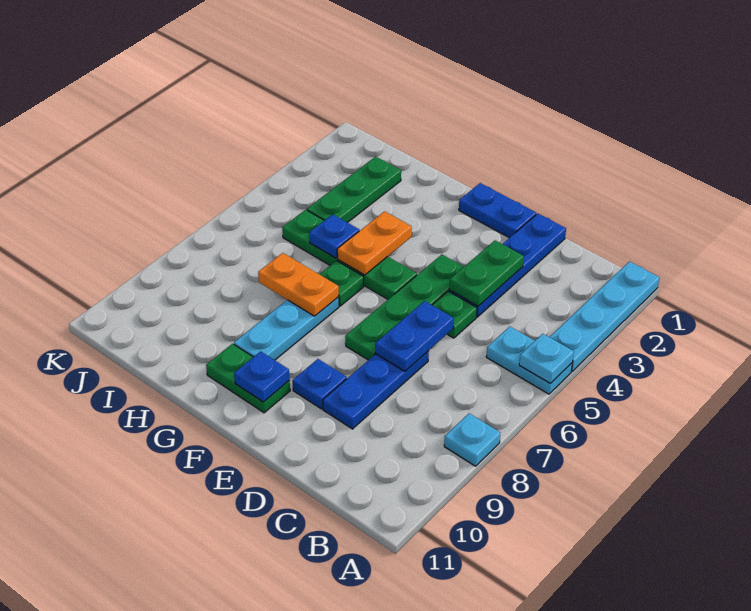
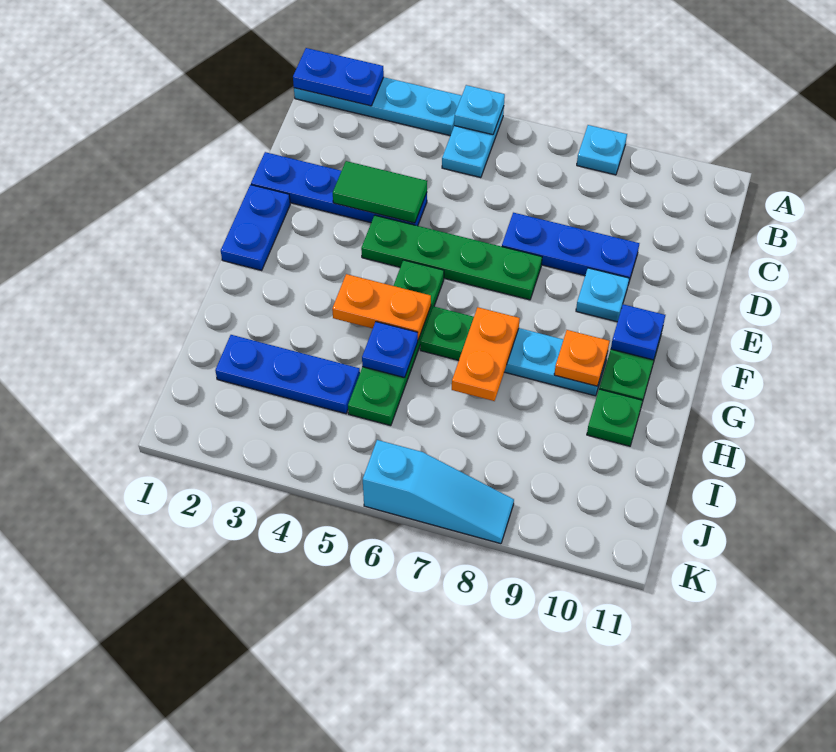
green plate D3:D4 level 2 -> green tile D3:D4 level 2
green plate D5 level 1 -> green plate H10 level 1
blue plate D6:D7 level 2 -> blue plate A1:A2 level 2
blue plate E9 level 1 -> cyan plate E9 level 1
none -> orange plate G9 level 2
green plate I2:I4 level 1 -> blue plate I2:I4 level 1
none -> cyan slope K6:K8 level 1 top 6

